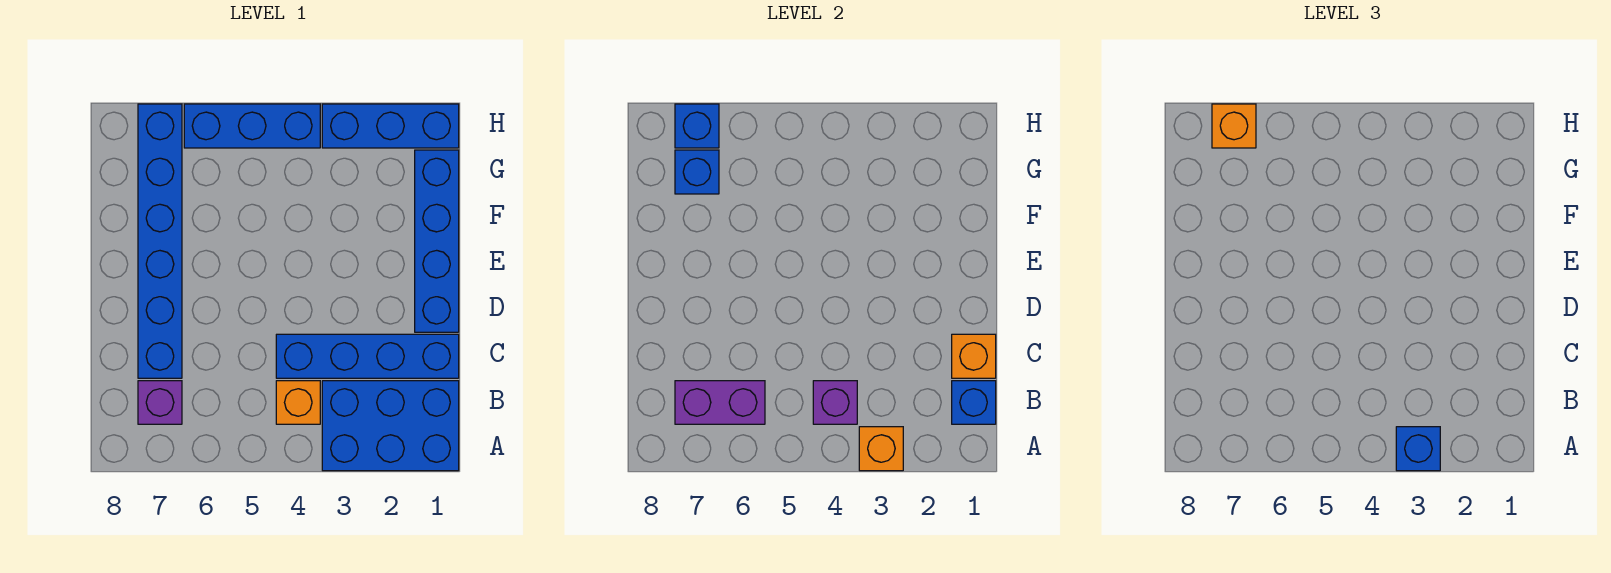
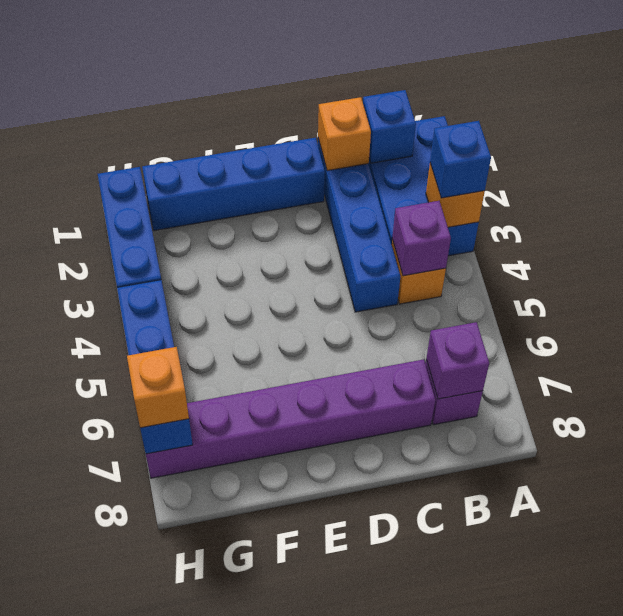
purple brick B6:B7 level 2 -> purple brick B7 level 2
blue brick C7:H7 level 1 -> purple brick C7:H7 level 1
blue brick G7 level 2 -> none

